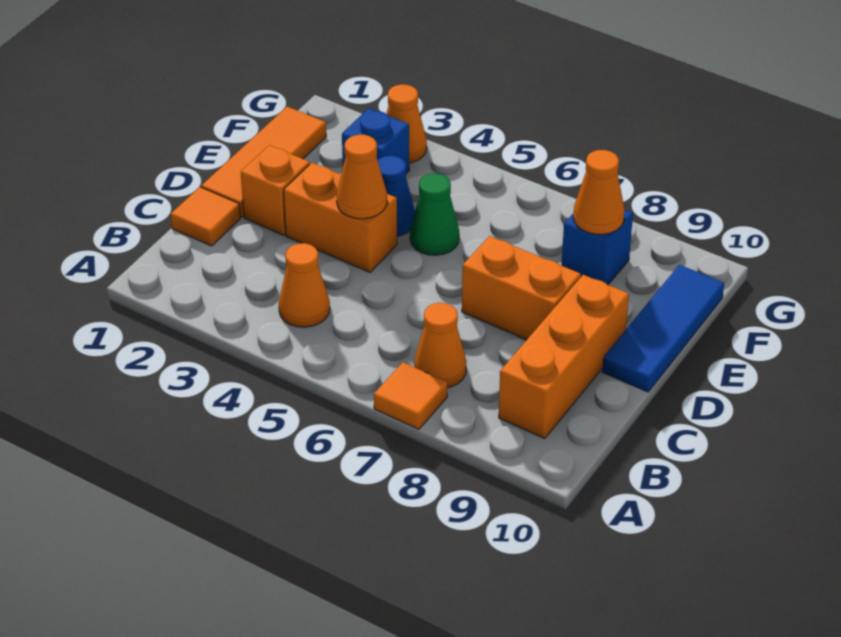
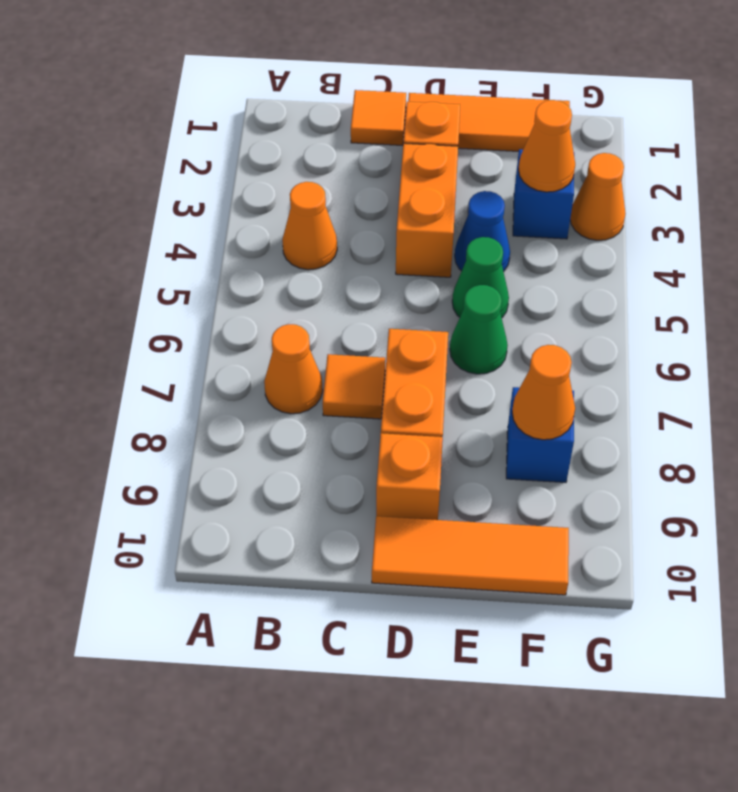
orange tile A7 level 1 -> orange tile C7 level 1
orange brick B9:D9 level 1 -> orange brick D9 level 1
orange cone D4 level 2 -> orange cone F3 level 2
blue tile D10:F10 level 1 -> orange tile D10:F10 level 1
none -> green cone E6 level 1

